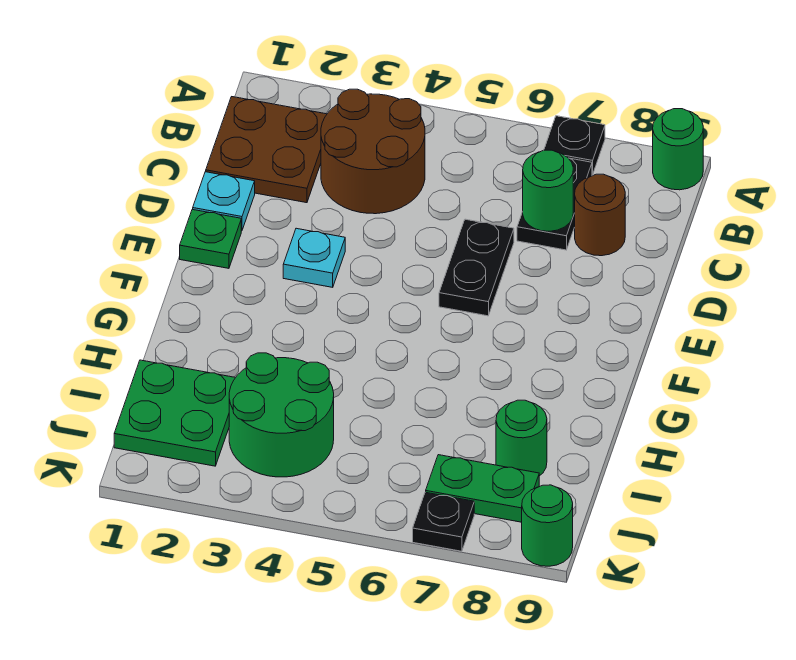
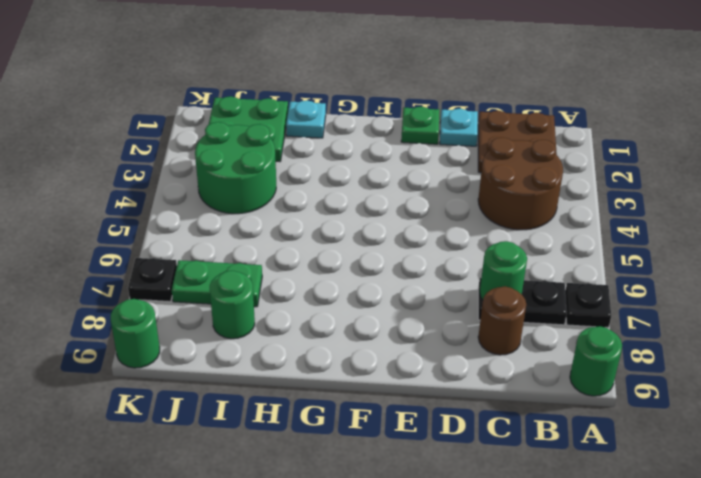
black plate D6:E6 level 1 -> none
cyan plate E3 level 1 -> cyan plate H1 level 1
green plate J7:J8 level 1 -> green plate I7:J7 level 1

